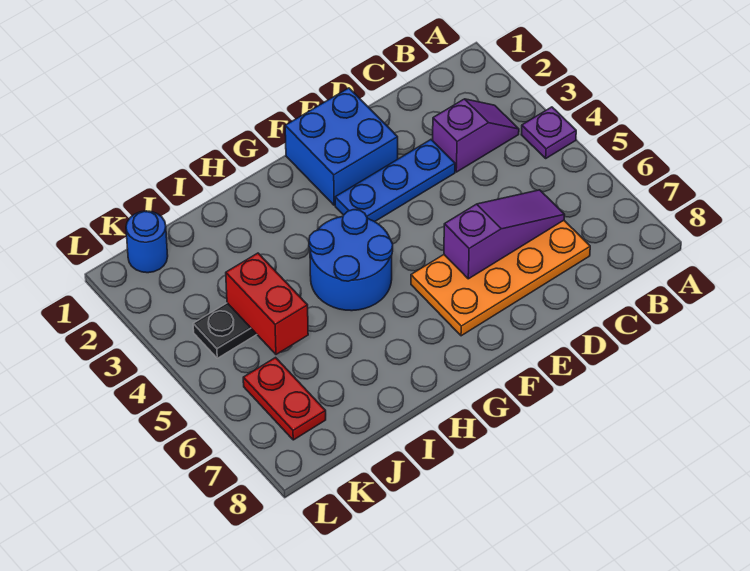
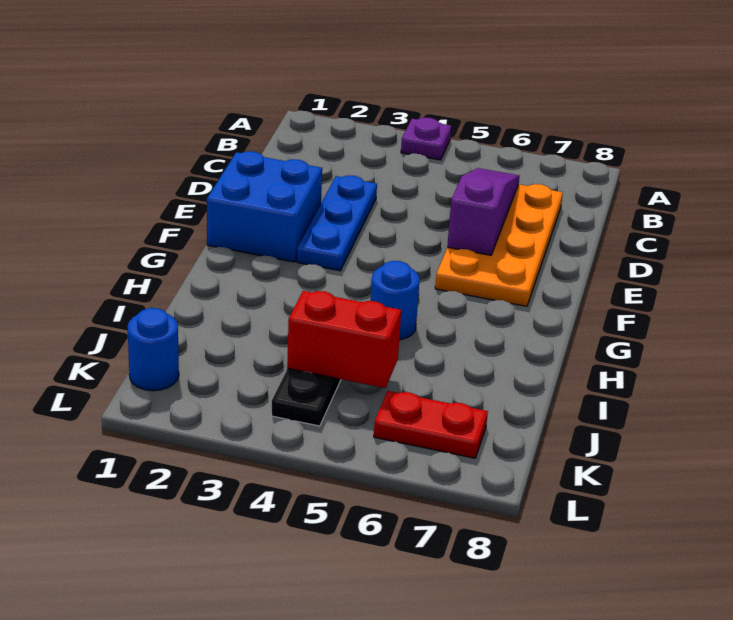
purple slope B3:C3 level 1 top C -> none
blue round brick G4:H5 level 1 -> blue round brick H5 level 1

